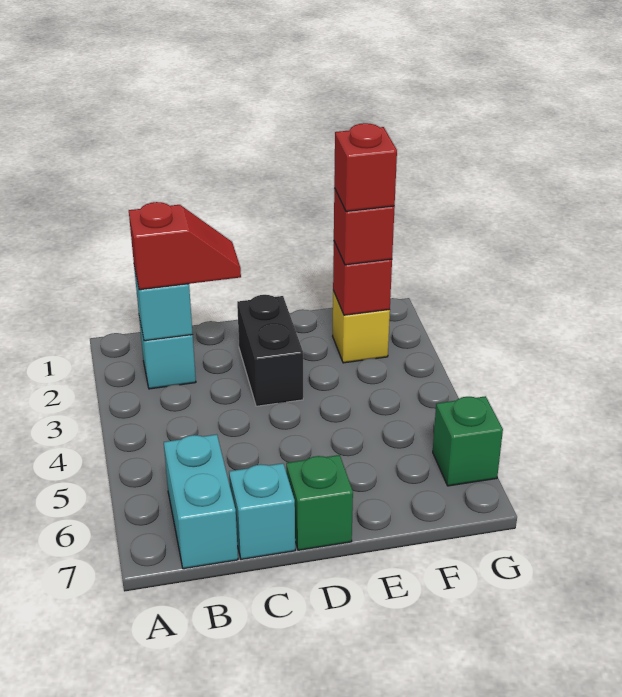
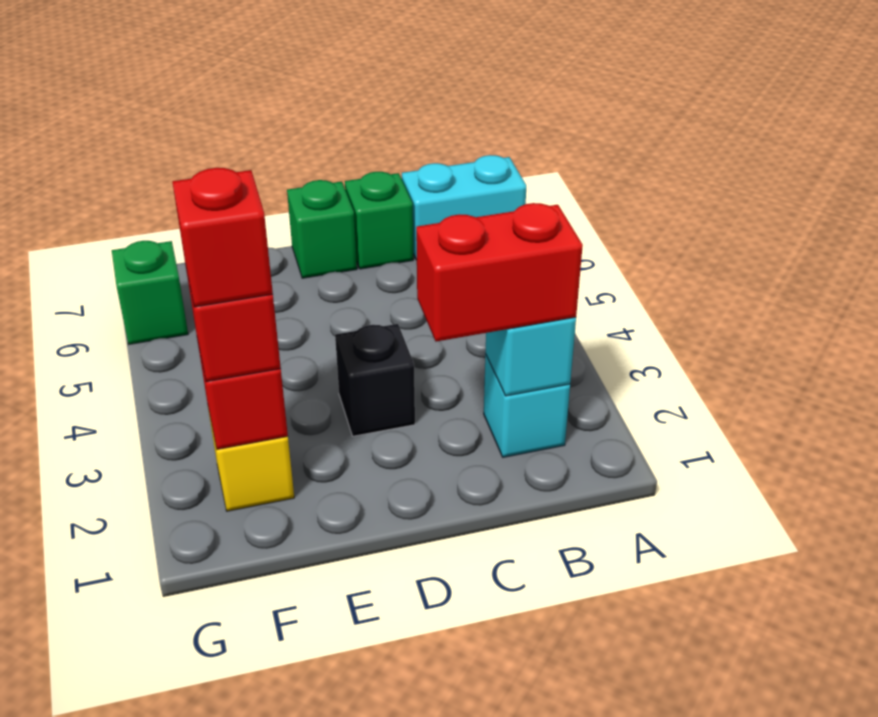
red slope B2:C2 level 3 top B -> red brick B2:C2 level 3
cyan brick B6:B7 level 1 -> cyan brick A7:B7 level 1
cyan brick C7 level 1 -> green brick C7 level 1
black brick D2:D3 level 1 -> black brick D3 level 1

